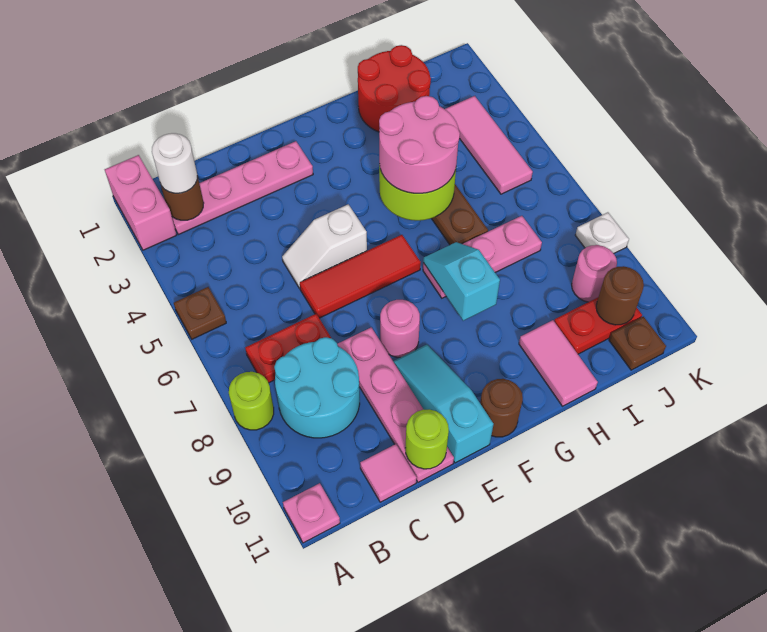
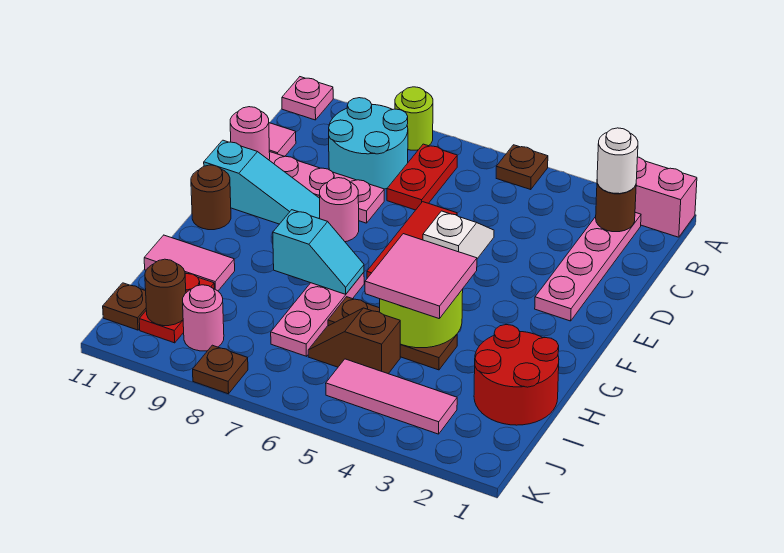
lime round brick D11 level 2 -> pink round brick D11 level 2
pink round brick G4:H5 level 3 -> pink tile G4:H5 level 3
none -> brown slope I5:I6 level 1 top 5
white plate K8 level 1 -> brown plate K8 level 1

